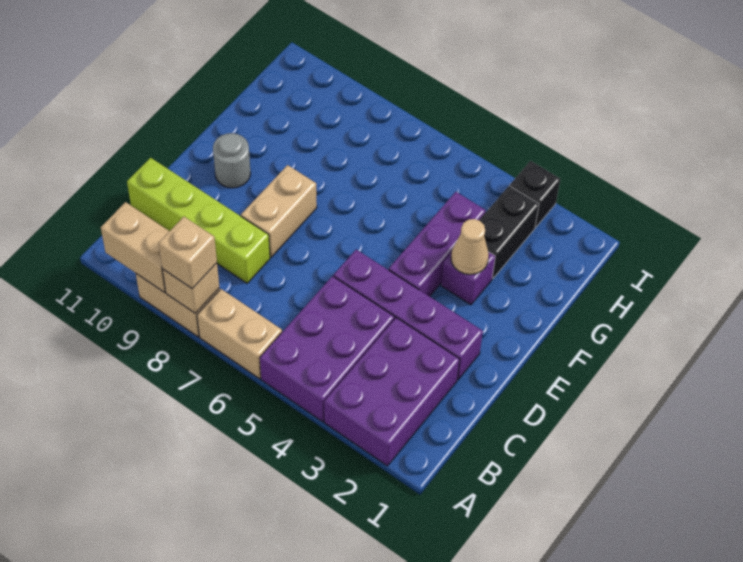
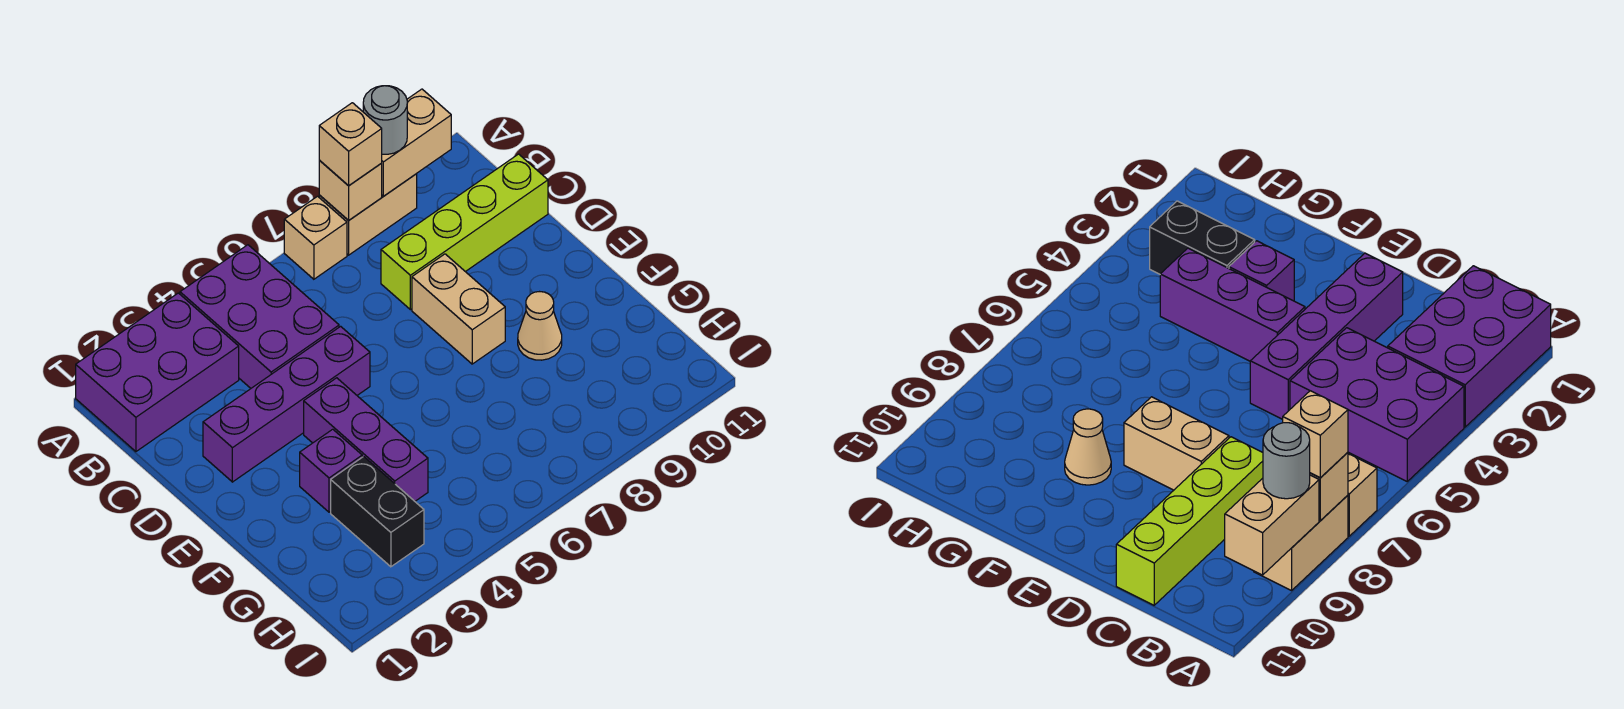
purple brick A2:C3 level 1 -> purple brick A1:B3 level 1
tan brick A6:A7 level 1 -> tan brick A7 level 1
grey round brick E10 level 1 -> grey round brick A9 level 3
tan cone F3 level 2 -> tan cone F9 level 1
black brick I3 level 1 -> none

